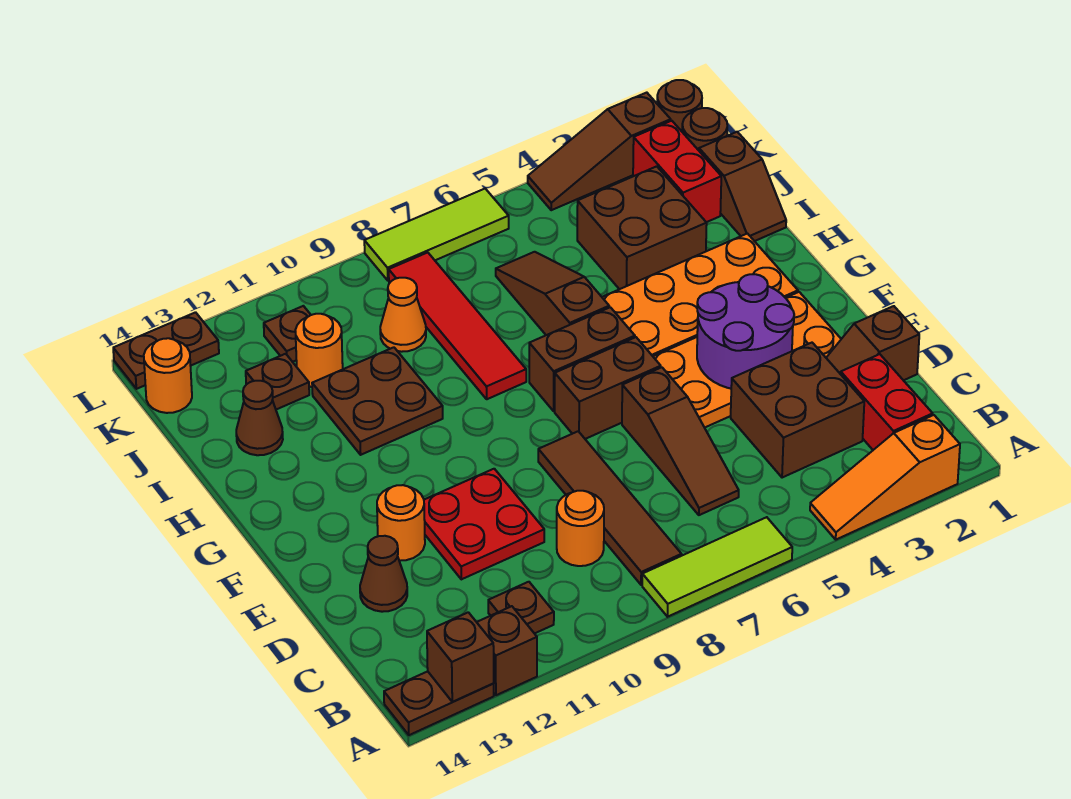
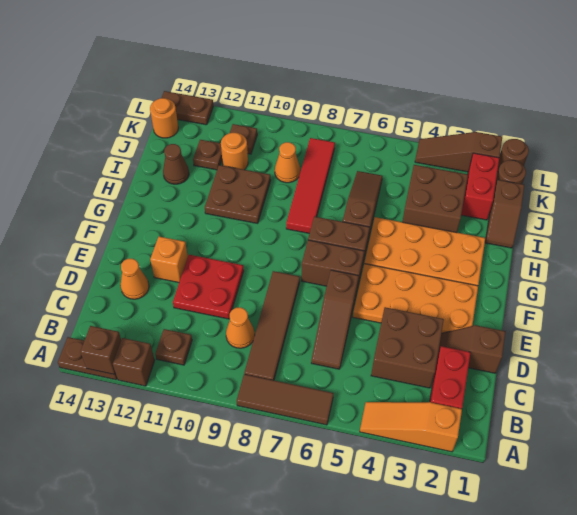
lime tile A6:A8 level 1 -> brown tile A6:A8 level 1
orange round brick C9 level 1 -> orange cone C9 level 1
brown cone D13 level 1 -> orange cone D13 level 1
purple round brick E3:F4 level 2 -> none
orange round brick E12 level 1 -> orange brick E12 level 1
lime tile L6:L8 level 1 -> none

